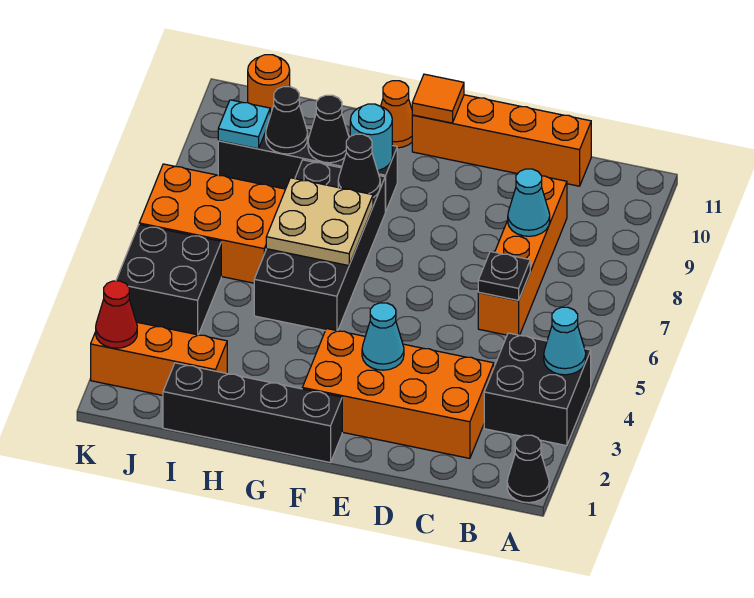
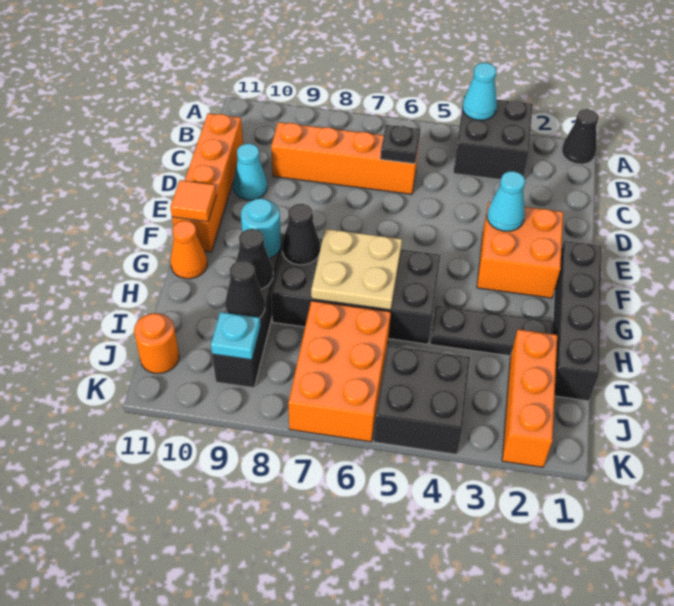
orange brick C2:F3 level 1 -> orange brick E2:F3 level 1
cyan cone C8 level 2 -> cyan cone D10 level 1
none -> black plate H2:H4 level 1
red cone K2 level 2 -> none

